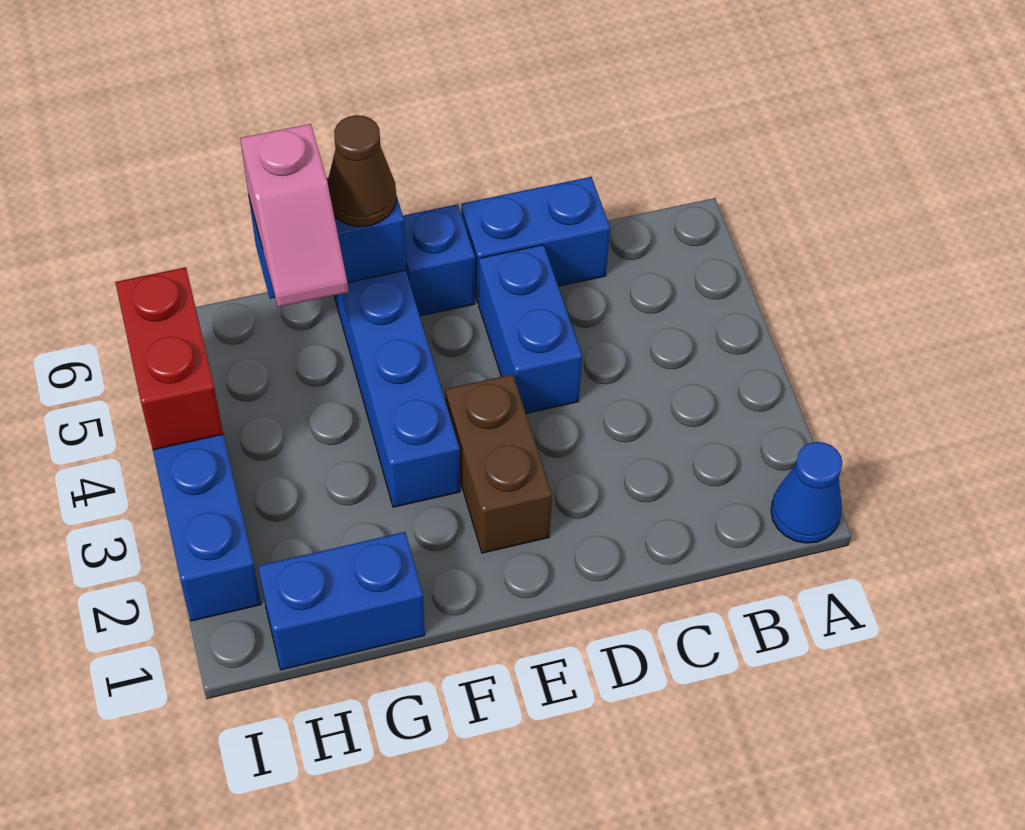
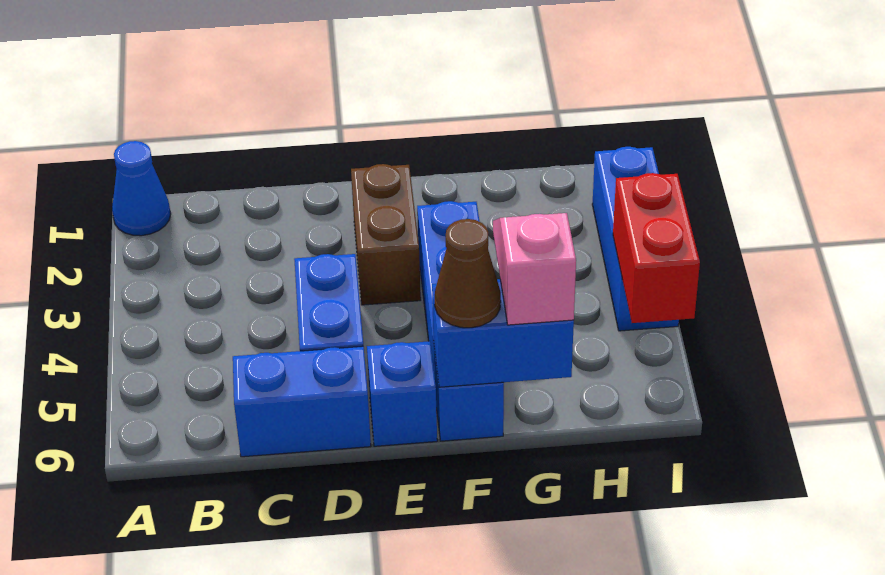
blue brick G1:H1 level 1 -> none

